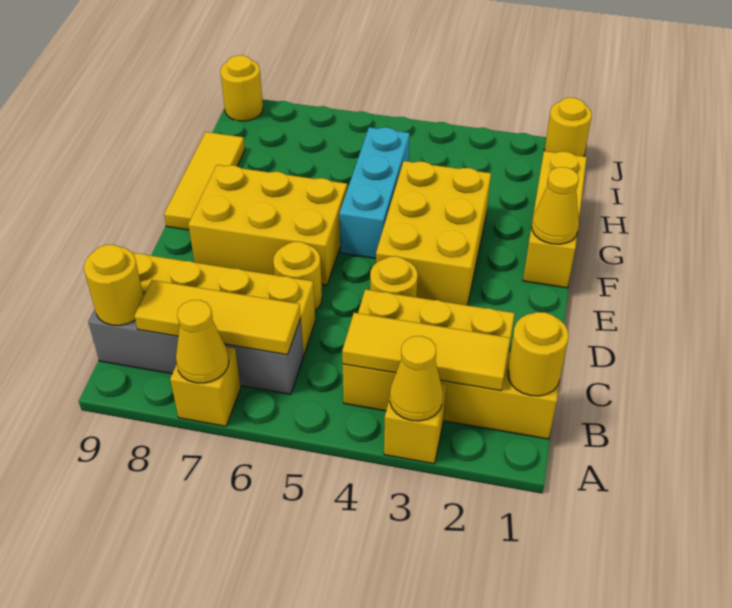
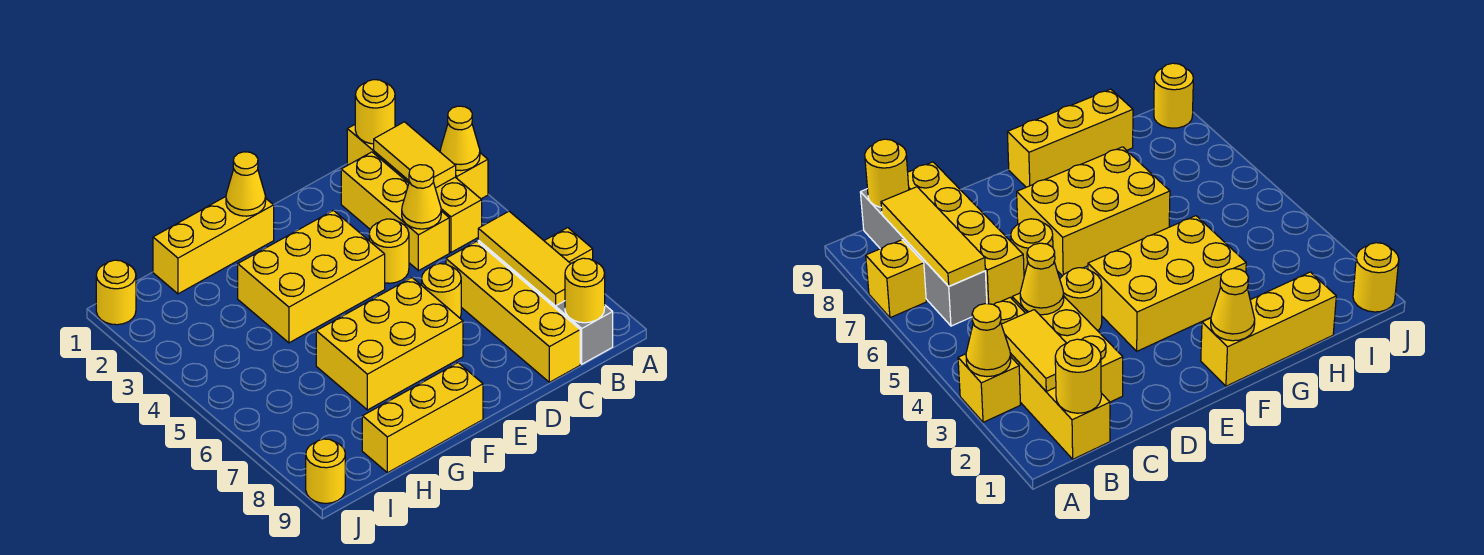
yellow cone A7 level 2 -> yellow cone C4 level 2
yellow tile B2:B4 level 2 -> yellow tile B2:B3 level 2
yellow brick E6:F8 level 1 -> yellow brick E6:G7 level 1
cyan brick F5:H5 level 1 -> none
yellow tile F9:H9 level 1 -> yellow brick F9:H9 level 1

